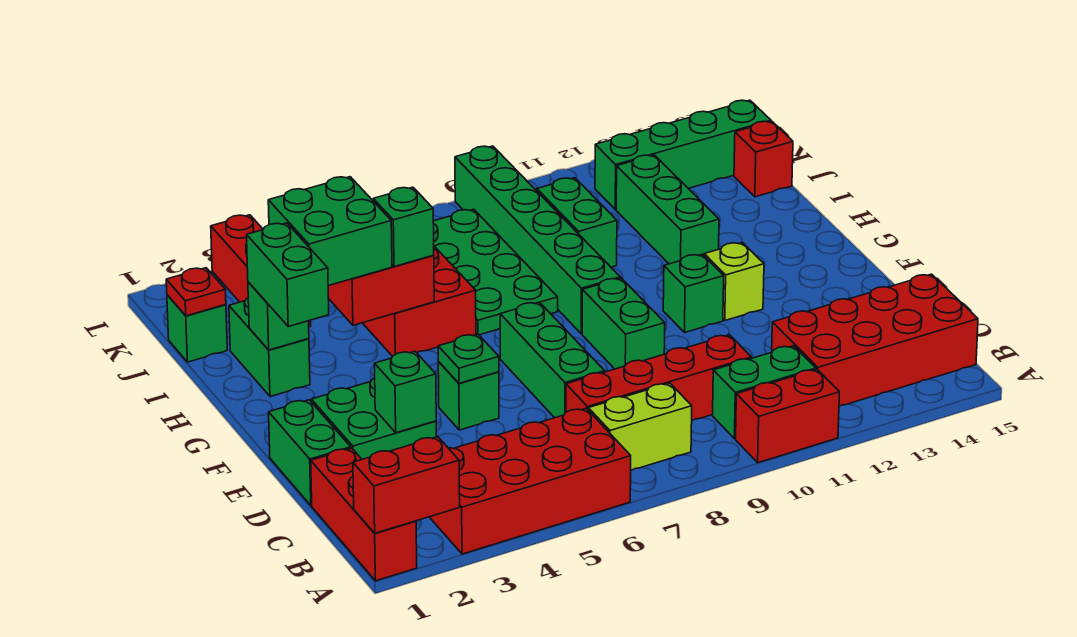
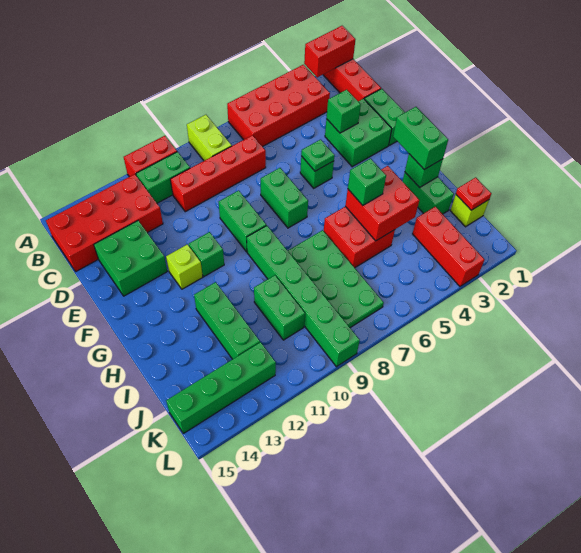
lime brick B7:B8 level 1 -> lime brick A8:B8 level 1
green brick D7:F7 level 1 -> green brick E7:F7 level 1
green brick H3:I4 level 3 -> green brick D13:E14 level 1
green brick J1 level 1 -> lime brick J1 level 1
red brick J15 level 1 -> none

